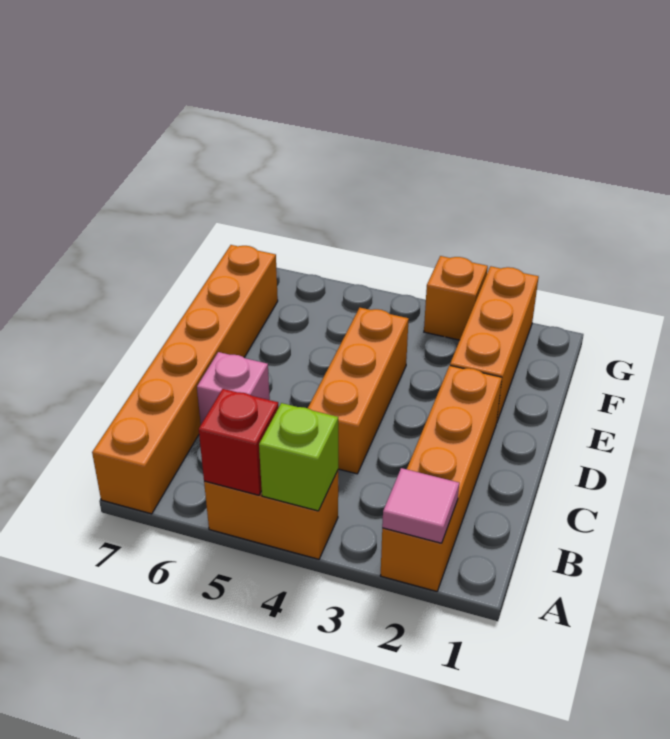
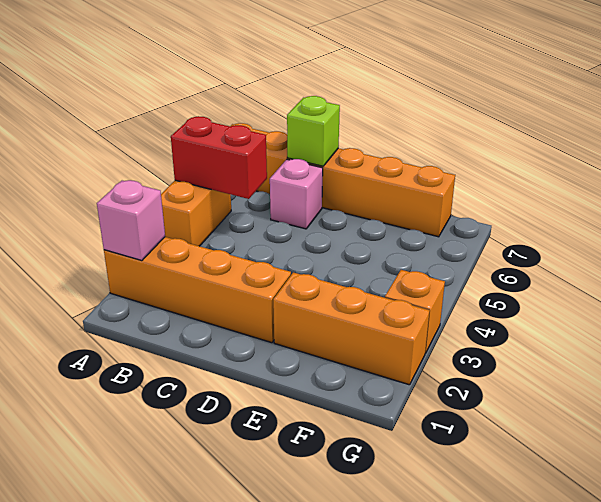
pink tile A2 level 2 -> pink brick A2 level 2
lime brick A4 level 2 -> lime brick C7 level 2
red brick A5 level 2 -> red brick A5:B5 level 2
orange brick C4:E4 level 1 -> none

